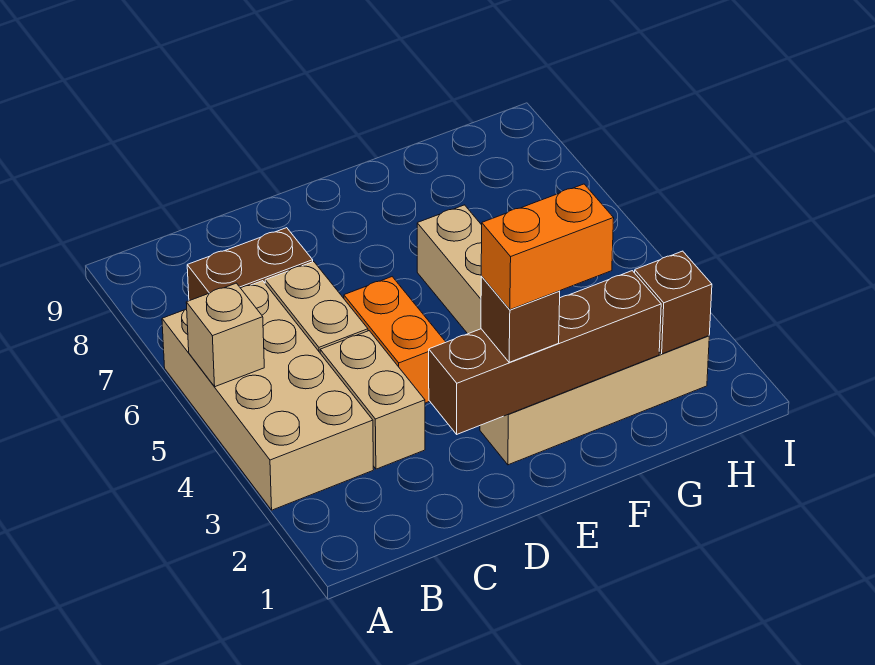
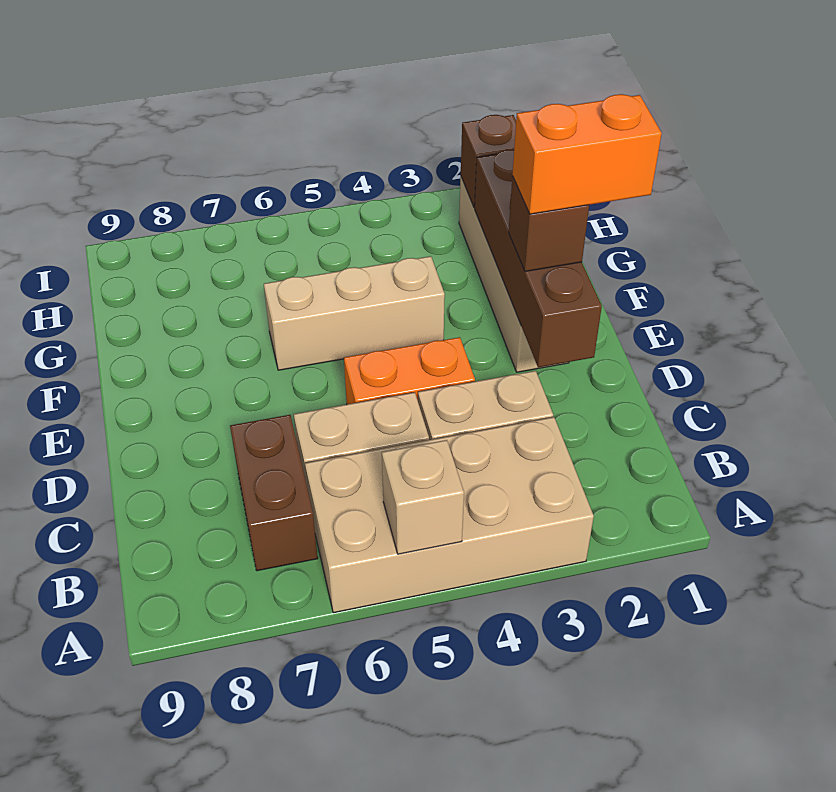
orange brick E2:F2 level 4 -> orange brick E1:E2 level 4

